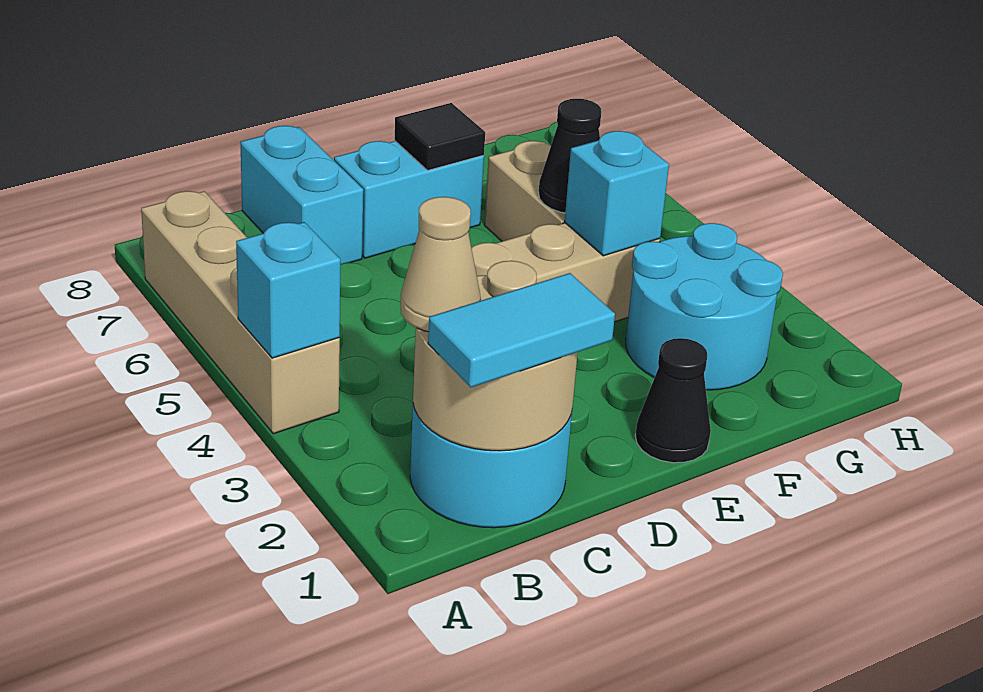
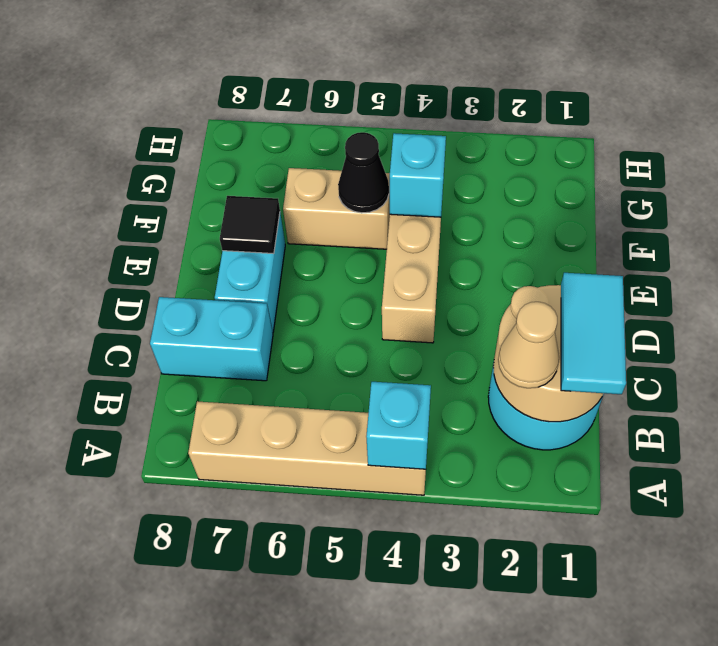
black cone E1 level 1 -> none
cyan round brick F2:G3 level 1 -> none

